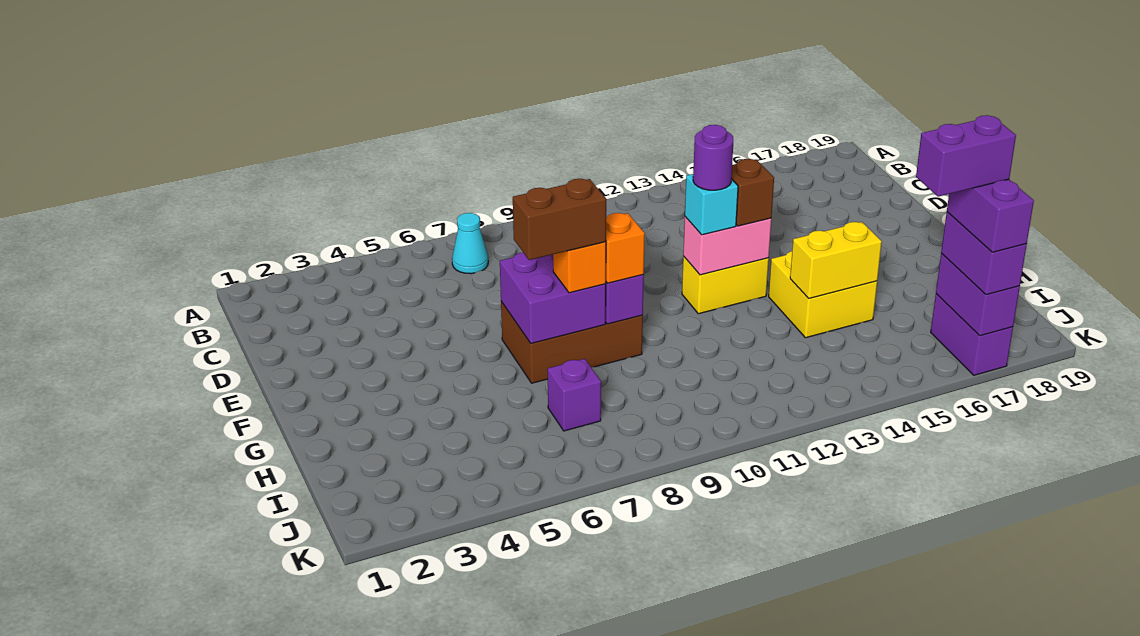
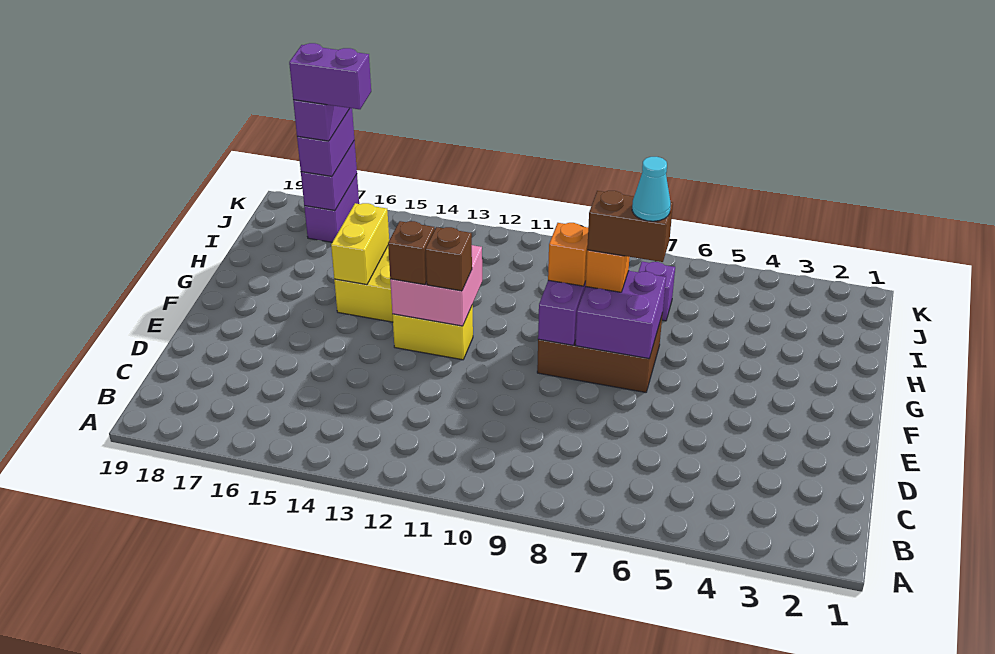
cyan cone B7 level 1 -> cyan cone G7 level 5
pink brick F12:F13 level 2 -> pink brick F12:G13 level 2
cyan brick F12 level 3 -> brown brick F12 level 3
purple round brick F12 level 4 -> none
yellow brick H14:H15 level 2 -> yellow brick G15:H15 level 2

